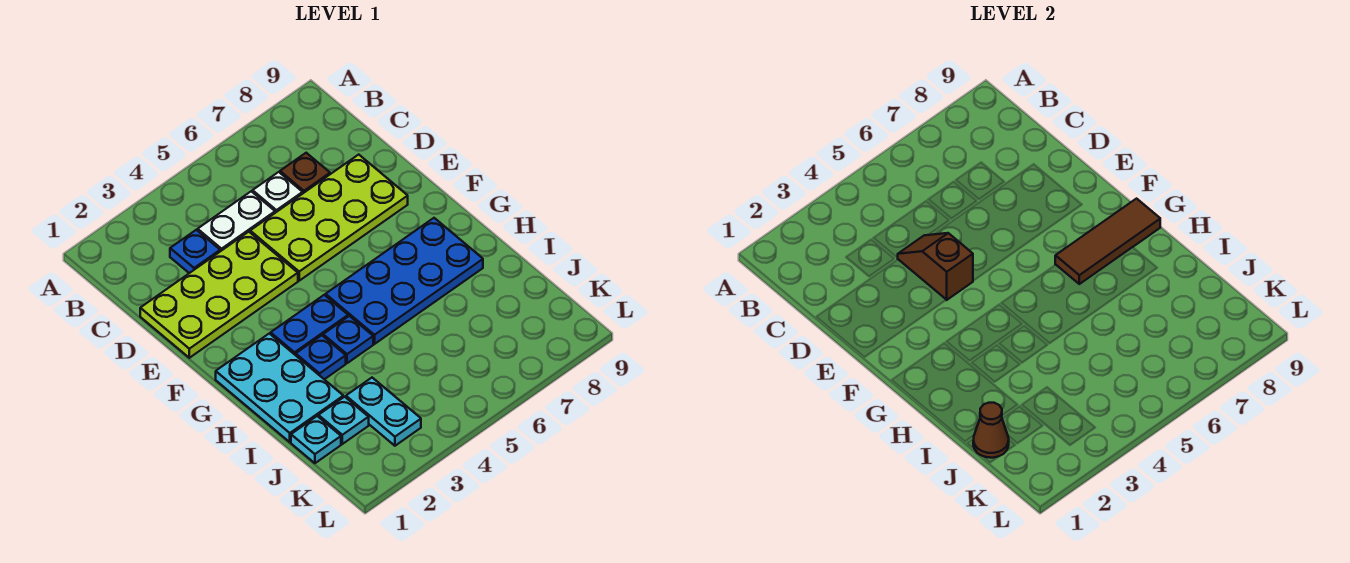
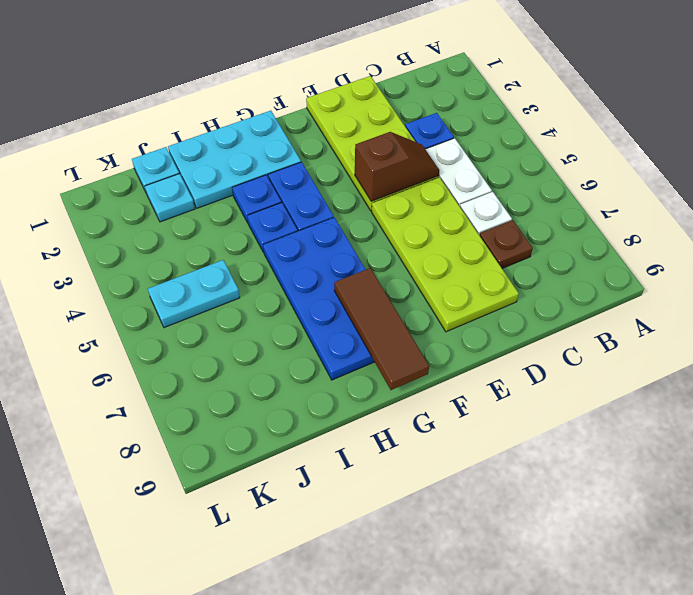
brown cone J1 level 2 -> none
cyan plate J3:K3 level 1 -> cyan plate J5:K5 level 1

